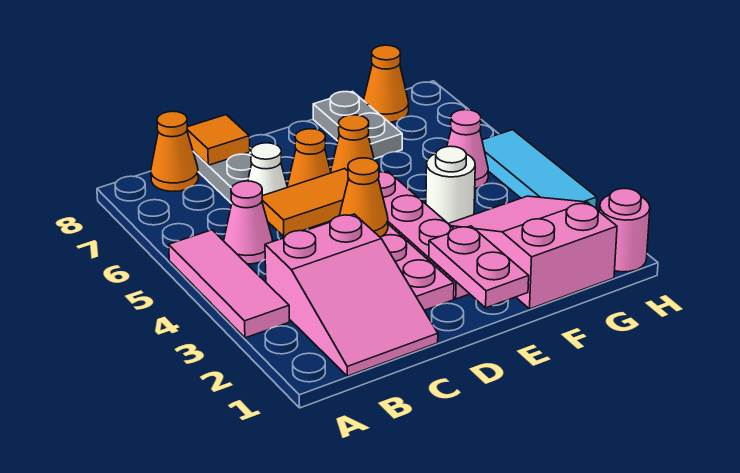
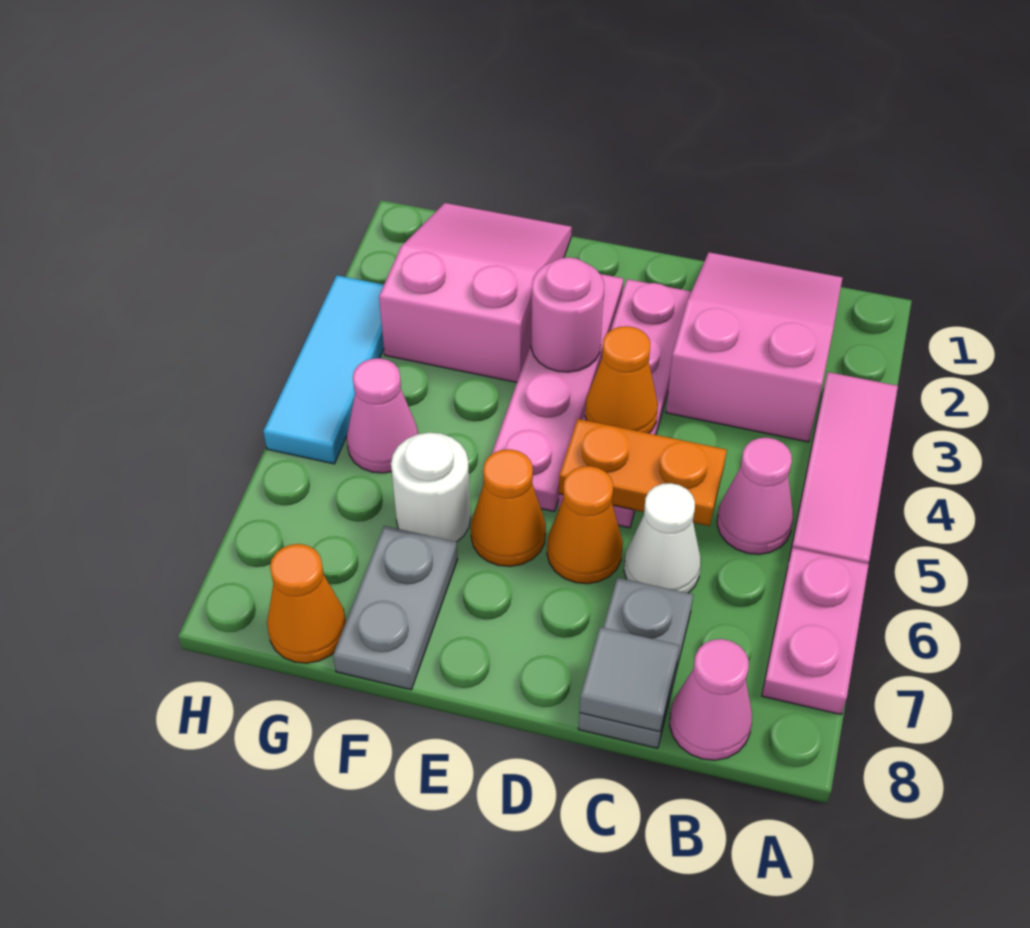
orange cone B8 level 1 -> pink cone B8 level 1
orange tile C5:D5 level 2 -> orange plate C5:D5 level 2
orange tile C8 level 2 -> grey tile C8 level 2
pink plate E1:E2 level 2 -> pink plate A6:A7 level 1
pink slope F1:G3 level 1 top 1 -> pink slope F1:G3 level 1 top 3
white round brick F4 level 1 -> white round brick F6 level 1
pink round brick H1 level 1 -> pink round brick E3 level 2

